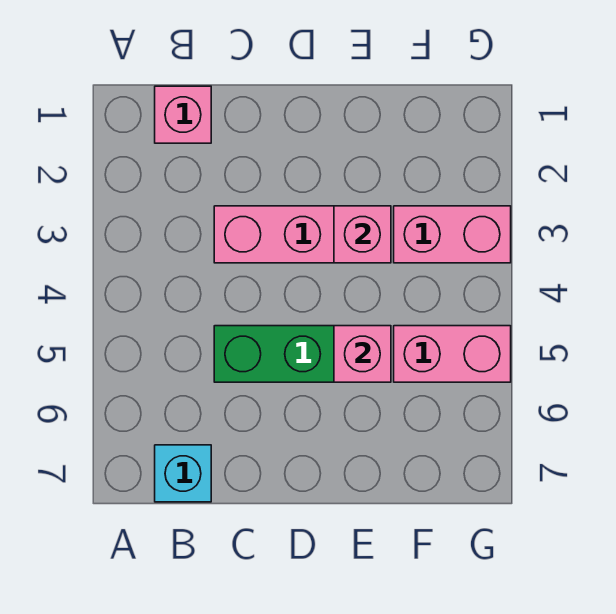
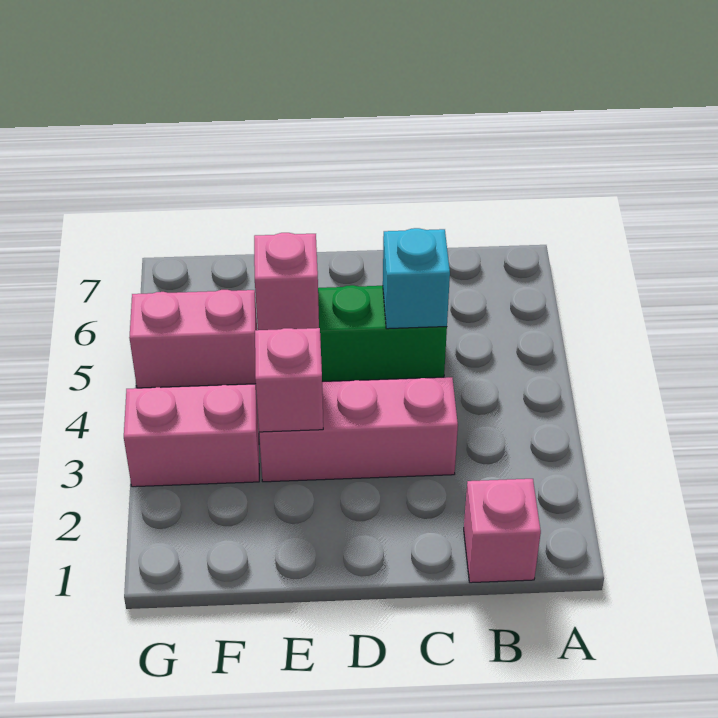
cyan brick B7 level 1 -> cyan brick C5 level 2

